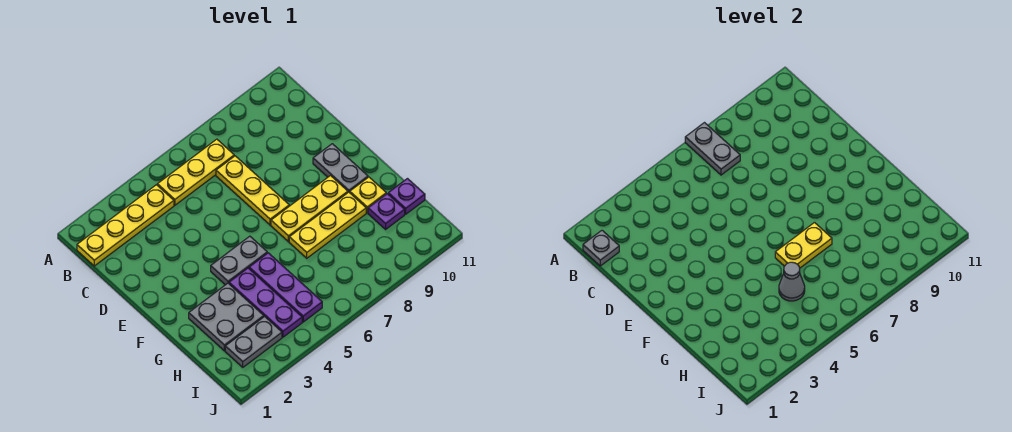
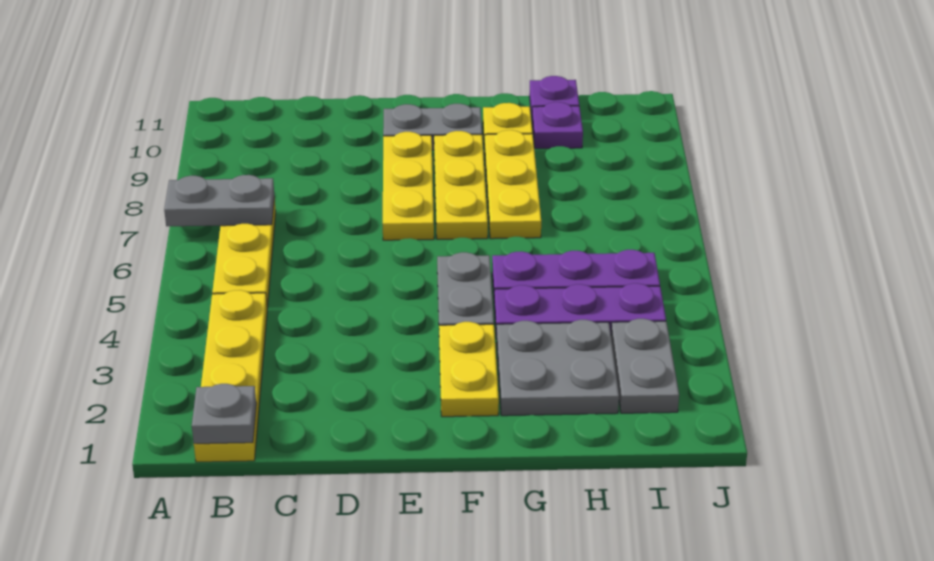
yellow plate C7:E7 level 1 -> yellow plate E7:E9 level 1
yellow plate G6:G7 level 2 -> yellow plate F2:F3 level 1
grey cone H5 level 2 -> none

